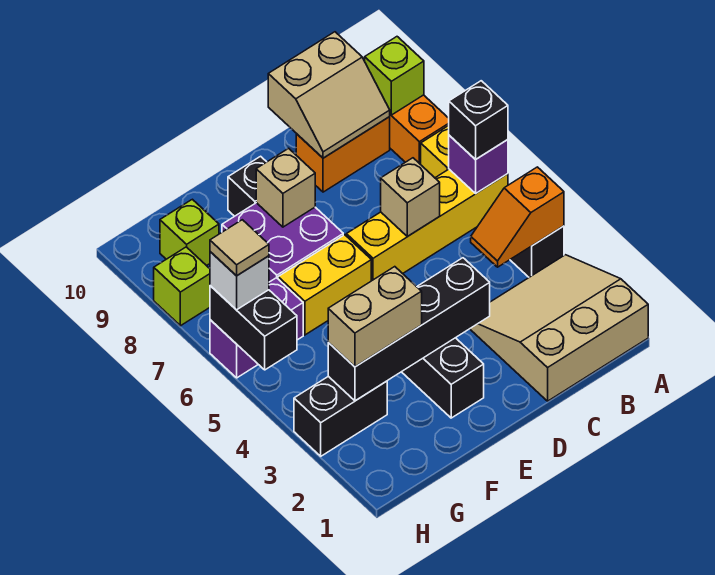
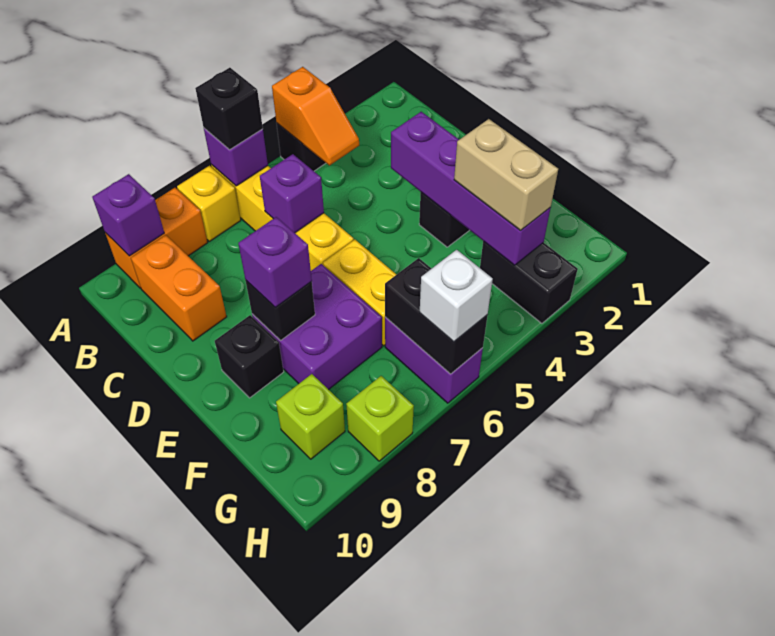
tan slope A1:C3 level 1 top 1 -> none
lime brick A9 level 2 -> purple brick A9 level 2
tan slope B9:C10 level 2 top 10 -> none
tan brick C6 level 2 -> purple brick C6 level 2
black brick D3:G3 level 2 -> purple brick D3:G3 level 2
tan brick E8 level 2 -> black brick E8 level 2
none -> purple brick E8 level 3
black brick H5:H6 level 2 -> black brick G6:H6 level 2
tan tile H6 level 4 -> none

